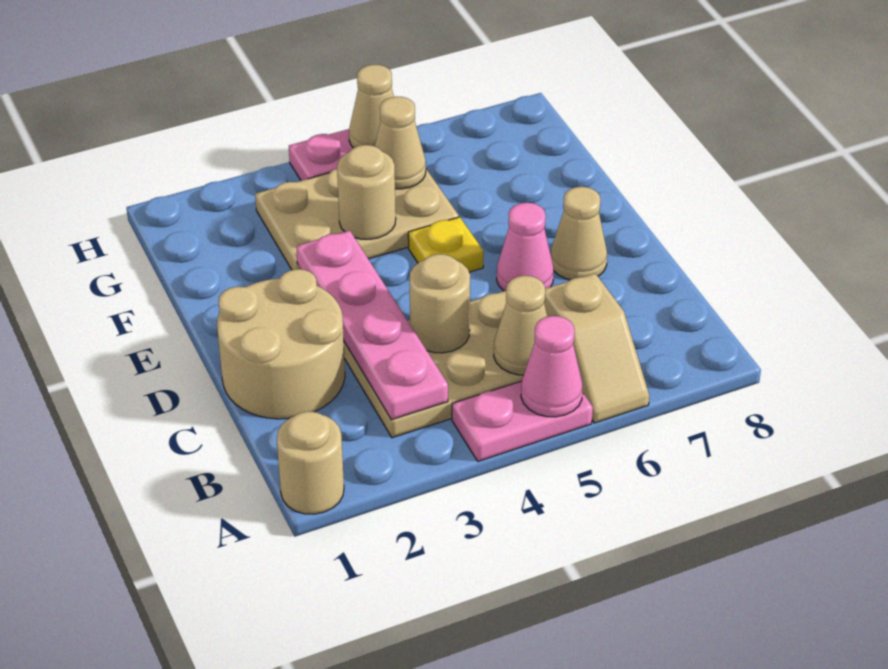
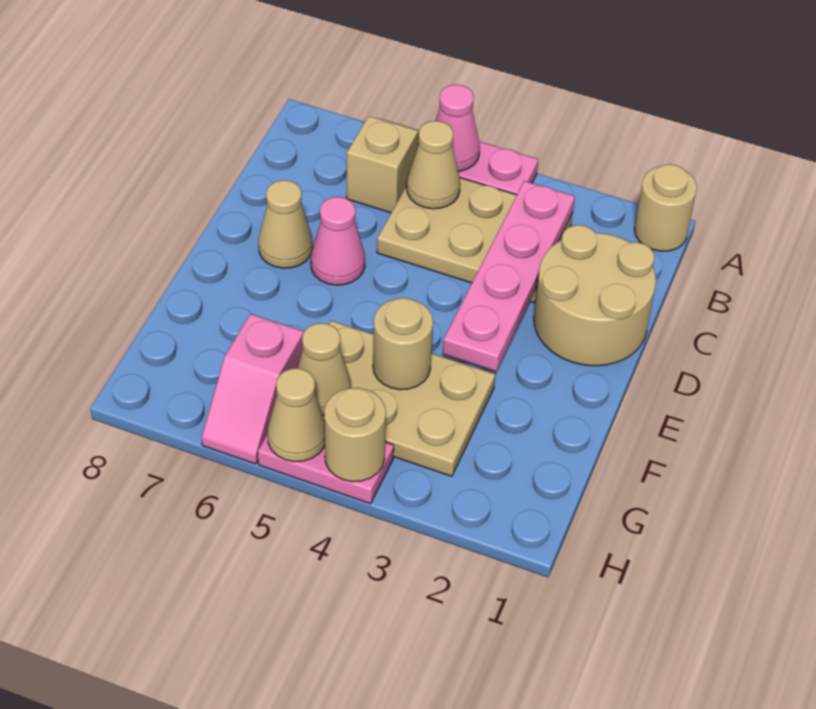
tan round brick C4 level 2 -> tan round brick H4 level 2
yellow plate E5 level 1 -> none
none -> pink slope G6:H6 level 1 top G

